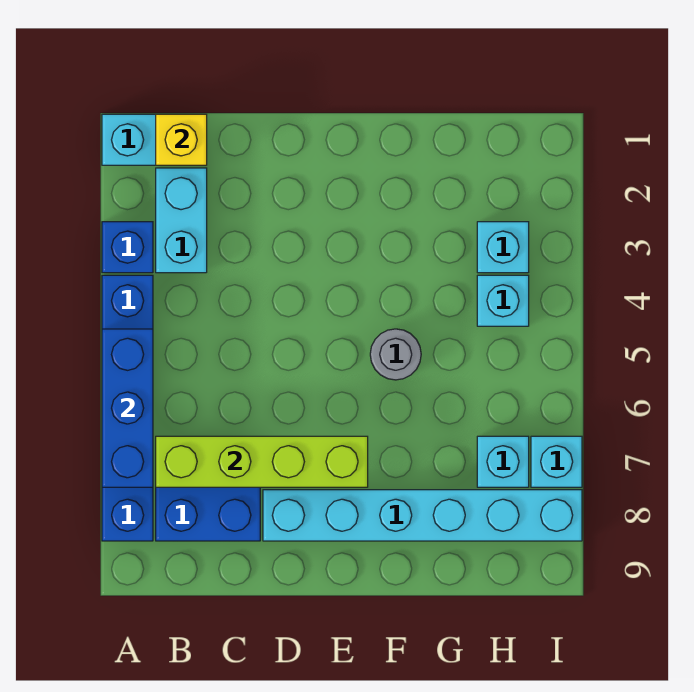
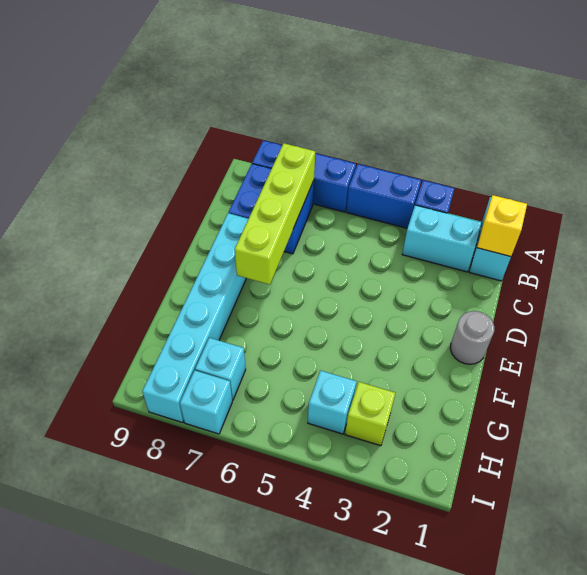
blue brick A5:A7 level 2 -> none
grey round brick F5 level 1 -> grey round brick E1 level 1
cyan brick H3 level 1 -> lime brick H3 level 1

